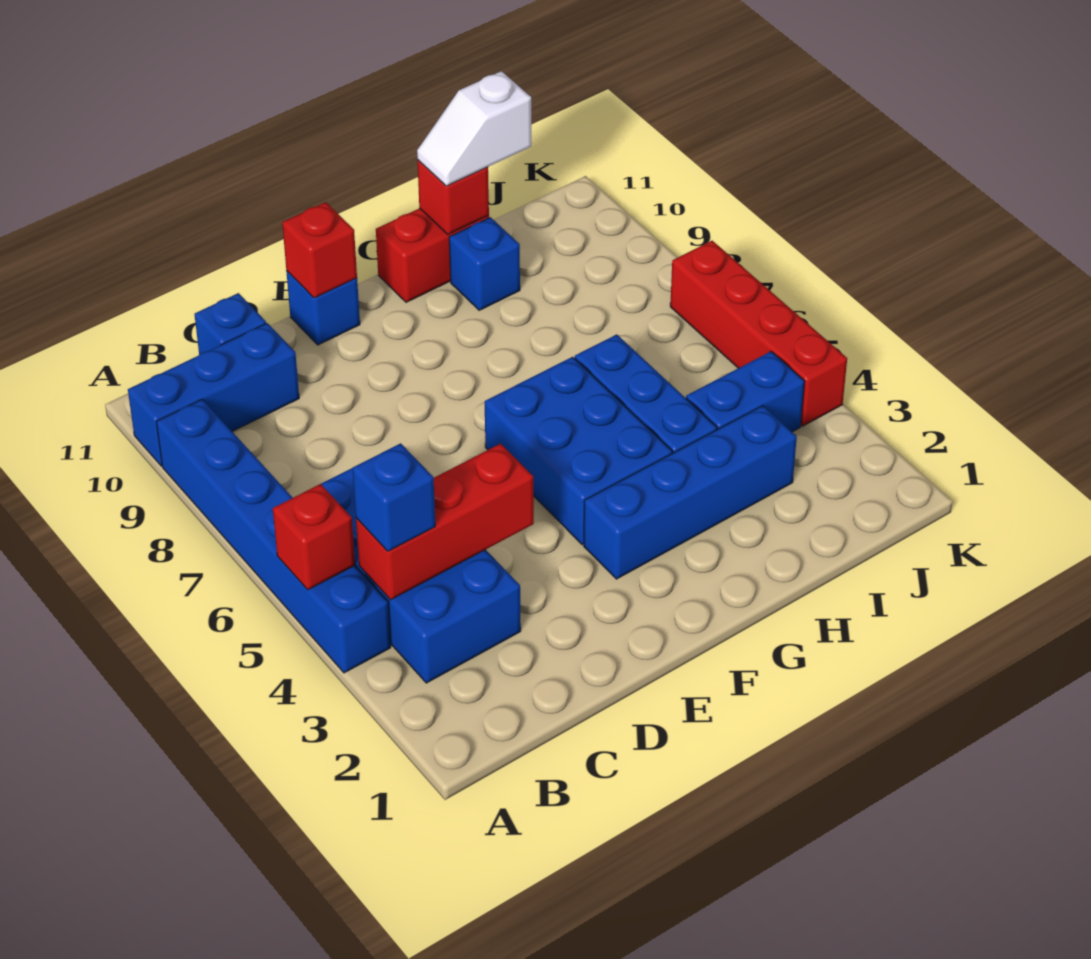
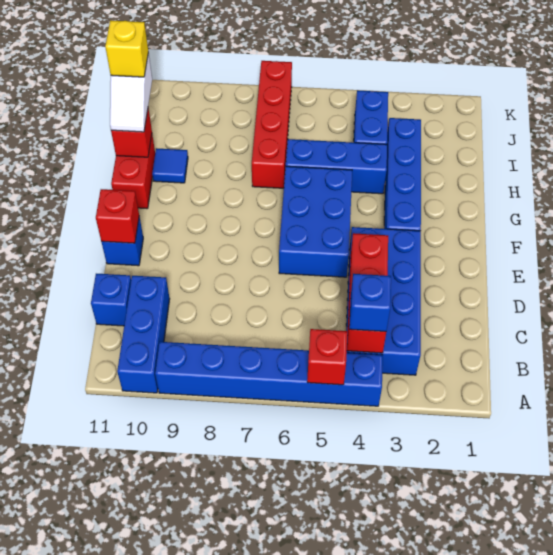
blue brick B3:C6 level 1 -> blue brick B3:E4 level 1
blue brick F4:G6 level 1 -> blue brick E5:G6 level 1
blue brick H10 level 1 -> blue tile H10 level 1
none -> yellow brick I11 level 4
red brick K4:K7 level 1 -> red brick H7:K7 level 1

